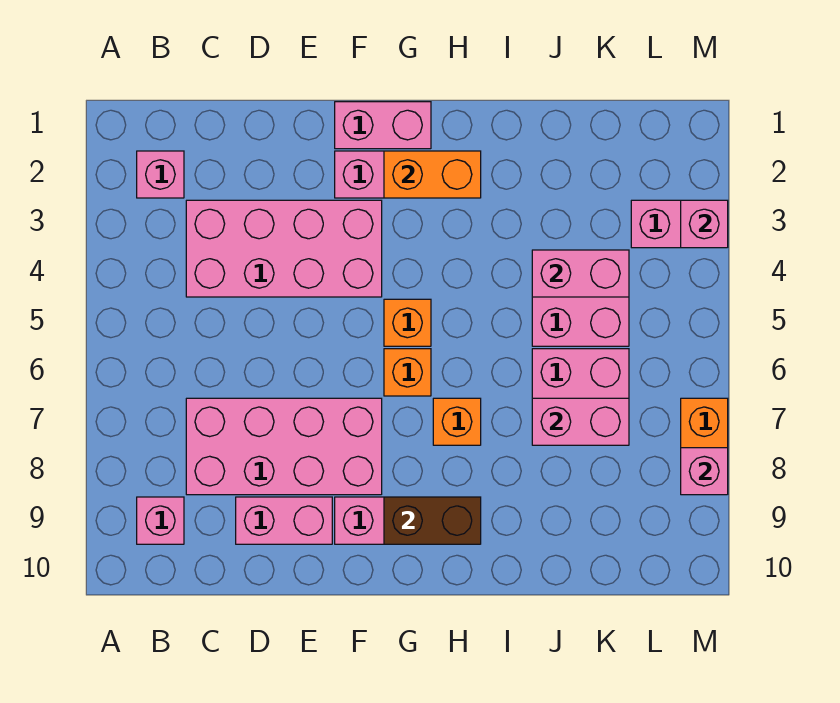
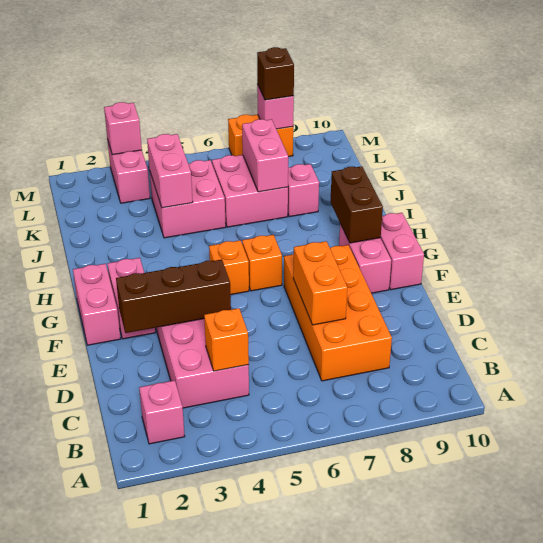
pink brick B9 level 1 -> pink brick J8 level 1
pink brick C7:F8 level 1 -> orange brick C7:F8 level 1
pink brick D9:E9 level 1 -> pink brick F10:G10 level 1
none -> brown brick E2:E4 level 2
orange brick G2:H2 level 2 -> orange brick D7:E7 level 2
orange brick H7 level 1 -> orange brick C4 level 2
none -> brown brick M8 level 3

